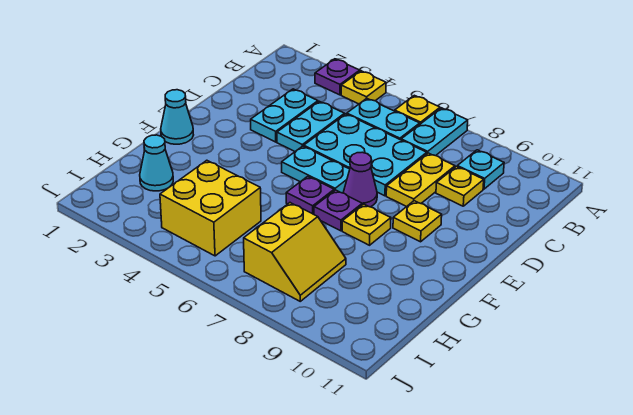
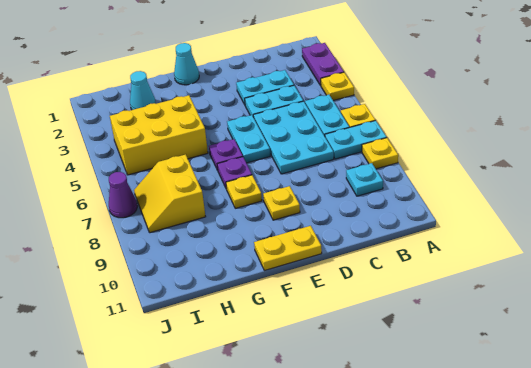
purple plate A3 level 1 -> purple plate A2:A3 level 1
yellow plate C8:D8 level 1 -> yellow plate E11:F11 level 1
yellow plate C9 level 1 -> yellow plate A8 level 1
purple cone E7 level 1 -> purple cone J7 level 1
yellow brick H4:I5 level 1 -> yellow brick G4:I5 level 1
yellow slope H7:I8 level 1 top 7 -> yellow slope H7:I8 level 1 top H

